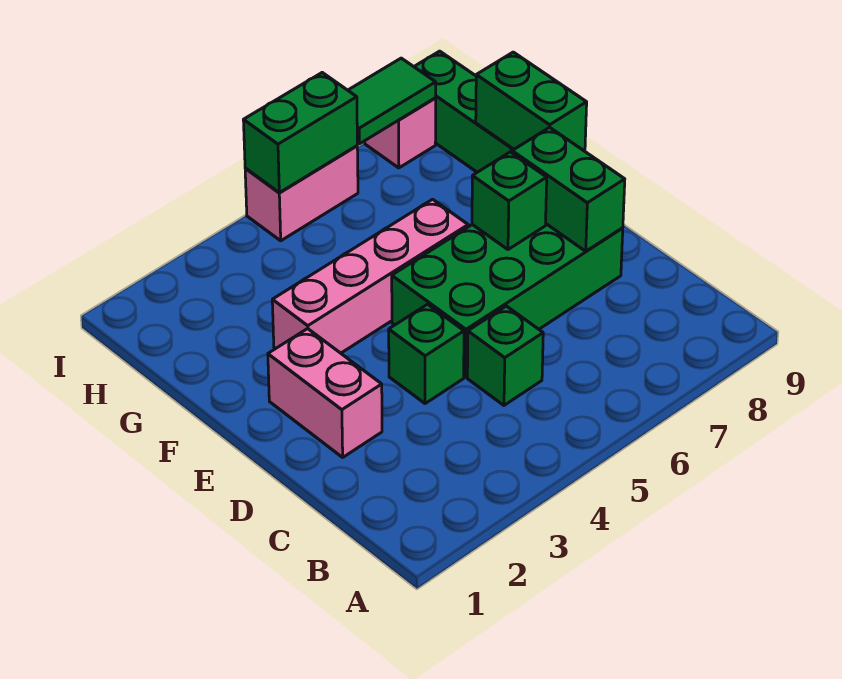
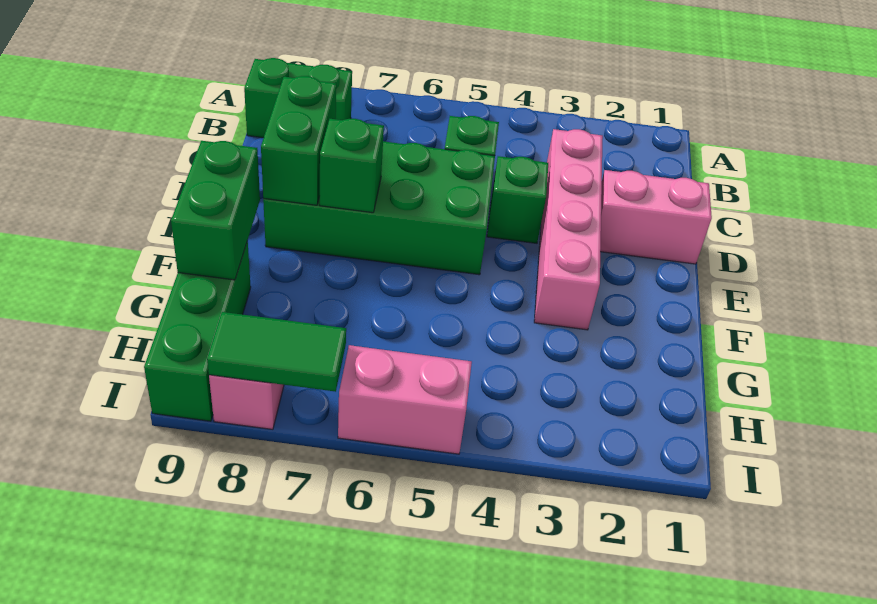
pink brick D2:E2 level 1 -> pink brick D1:D2 level 1
pink brick F3:F6 level 1 -> pink brick C3:F3 level 1
green brick I5:I6 level 2 -> green brick B8:B9 level 1

